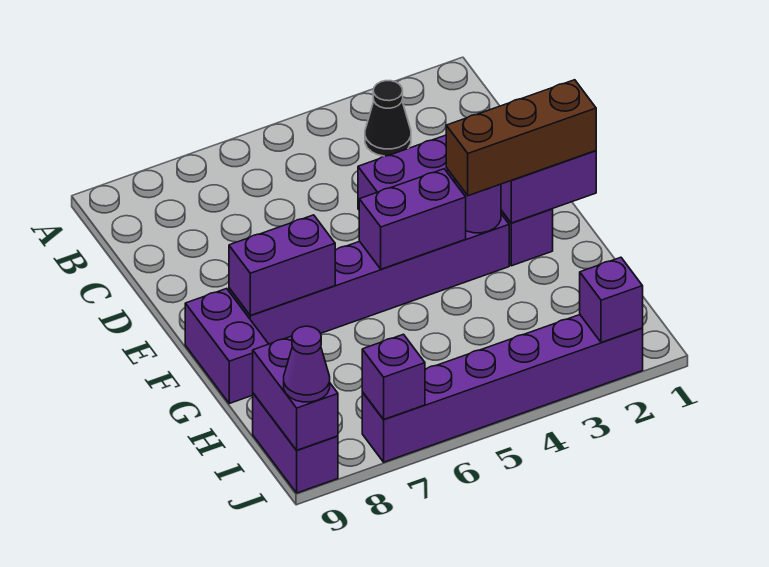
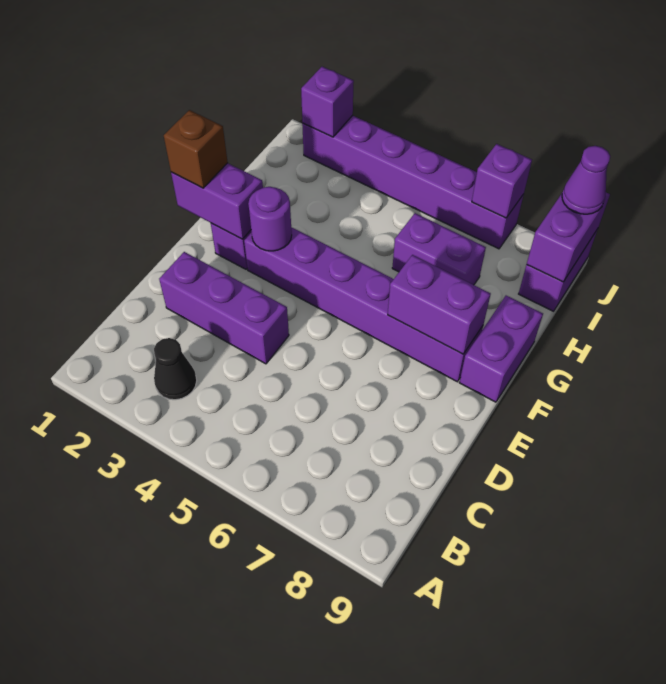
brown brick F1:F3 level 3 -> brown brick F1 level 3
purple brick F4:F5 level 2 -> purple brick H6:H7 level 1

